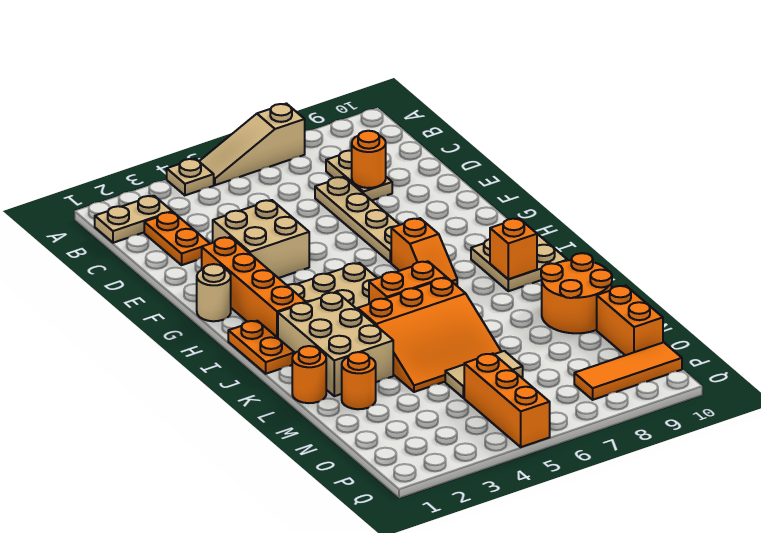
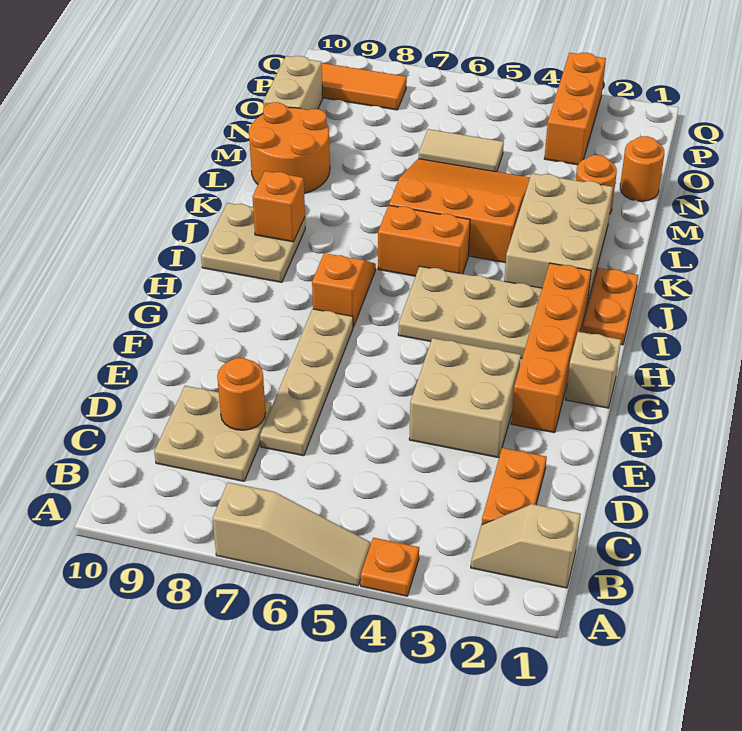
tan plate A4 level 1 -> orange plate A4 level 1
tan plate B1:B2 level 1 -> tan slope B1:B2 level 1 top 1
tan plate C8:D8 level 1 -> tan plate C8:D9 level 1
tan round brick G1 level 1 -> tan brick G1 level 1
orange round brick L1 level 1 -> orange round brick N1 level 1
orange brick N10:O10 level 1 -> tan brick N10:O10 level 1
orange brick O5:Q5 level 1 -> orange brick O3:Q3 level 1

